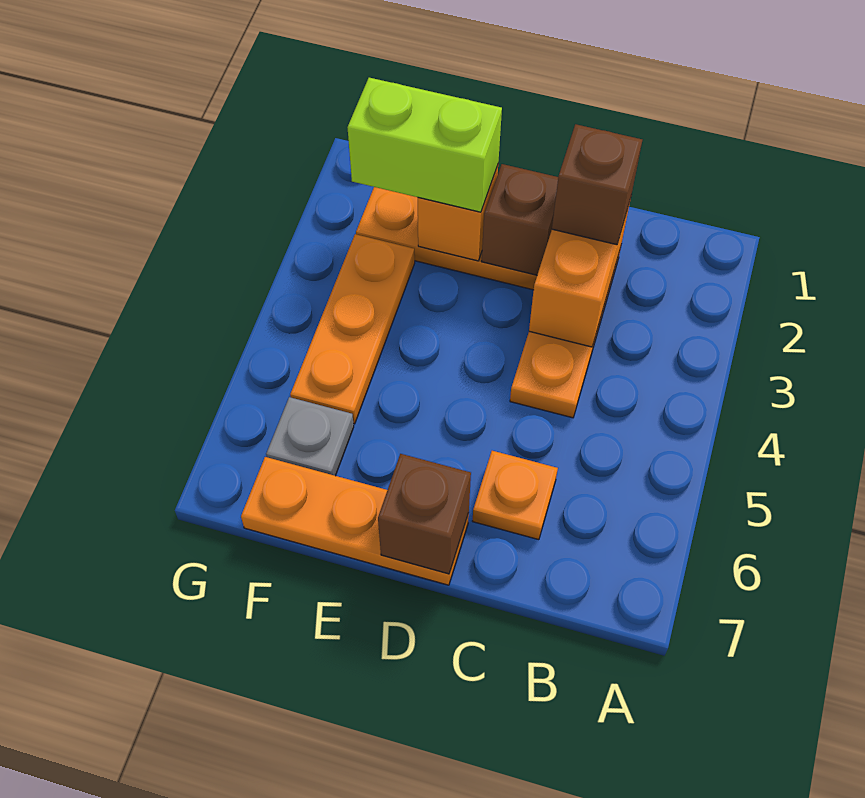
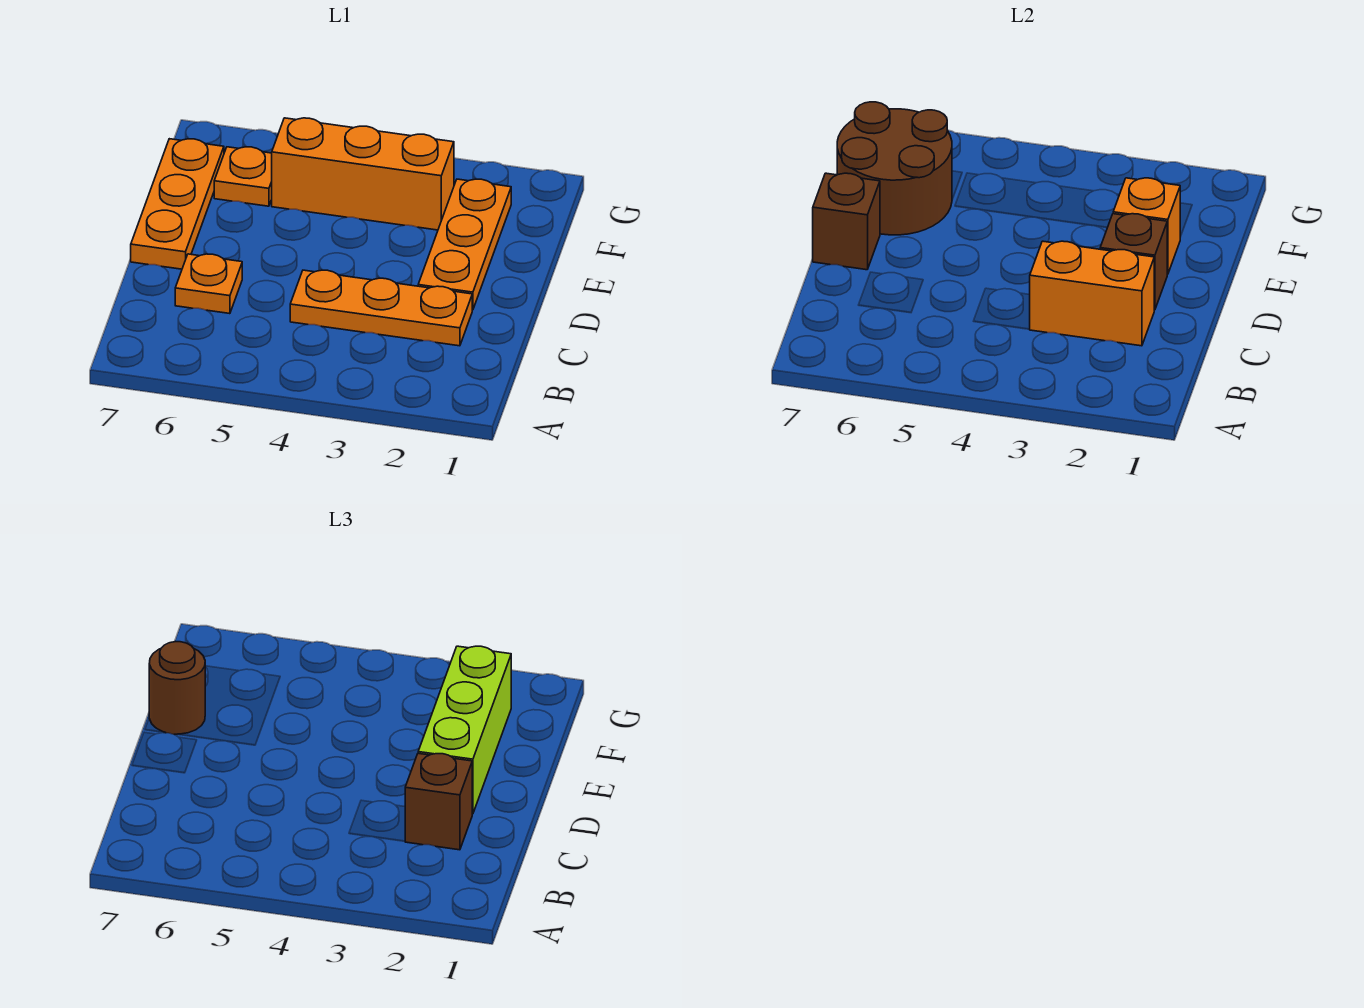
lime brick E2:F2 level 3 -> lime brick D2:F2 level 3
none -> brown round brick E6:F7 level 2
none -> brown round brick E7 level 3
orange plate F3:F5 level 1 -> orange brick F3:F5 level 1
grey plate F6 level 1 -> orange plate F6 level 1

